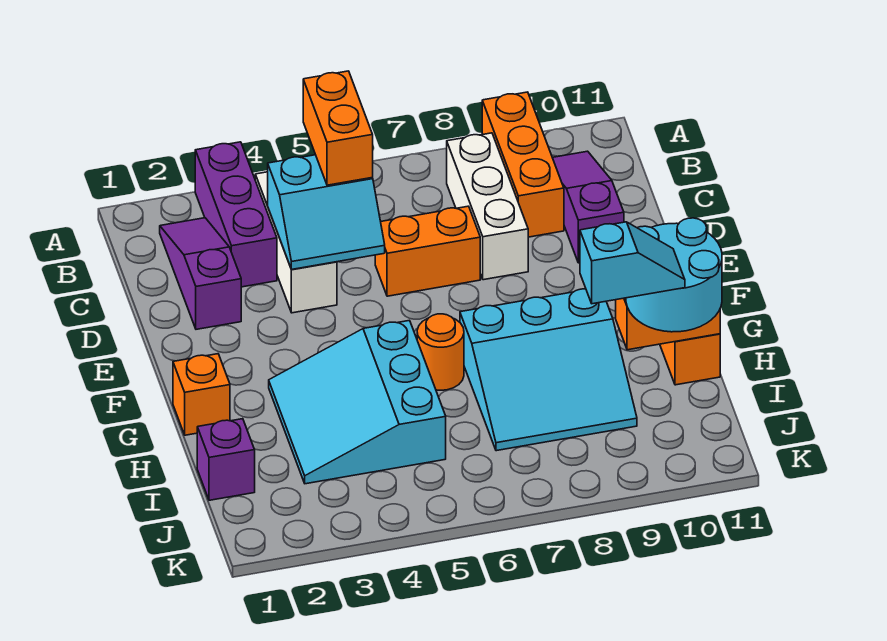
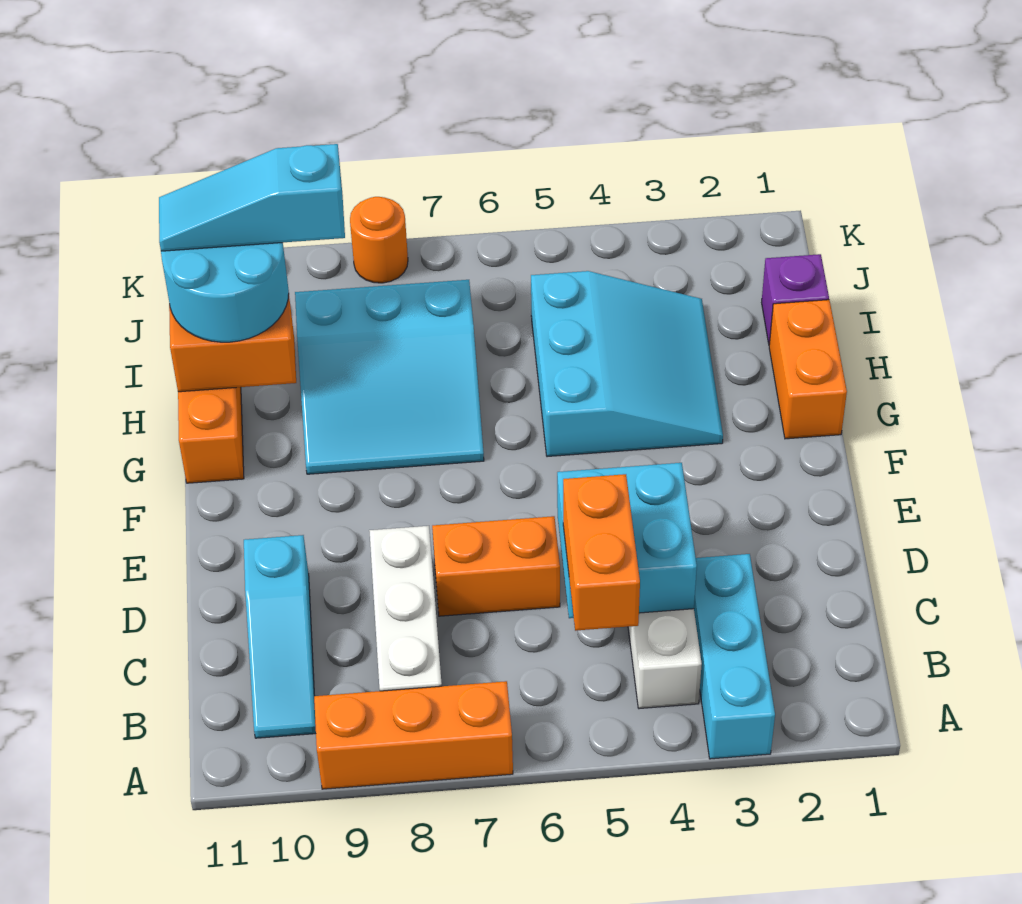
purple brick A3:C3 level 1 -> cyan brick A3:C3 level 1
orange brick A9:C9 level 1 -> orange brick A7:A9 level 1
purple slope B2:D2 level 1 top D -> none
purple slope B10:D10 level 1 top D -> cyan slope B10:D10 level 1 top D
cyan slope C4:D5 level 2 top C -> cyan brick C4:D5 level 2
orange brick G1 level 1 -> orange brick G1:H1 level 1
orange round brick G6 level 1 -> orange round brick K8 level 1
cyan slope G7:I9 level 1 top G -> cyan slope G7:I9 level 1 top I
cyan slope I9:I10 level 4 top 9 -> cyan slope I9:I11 level 4 top 9

